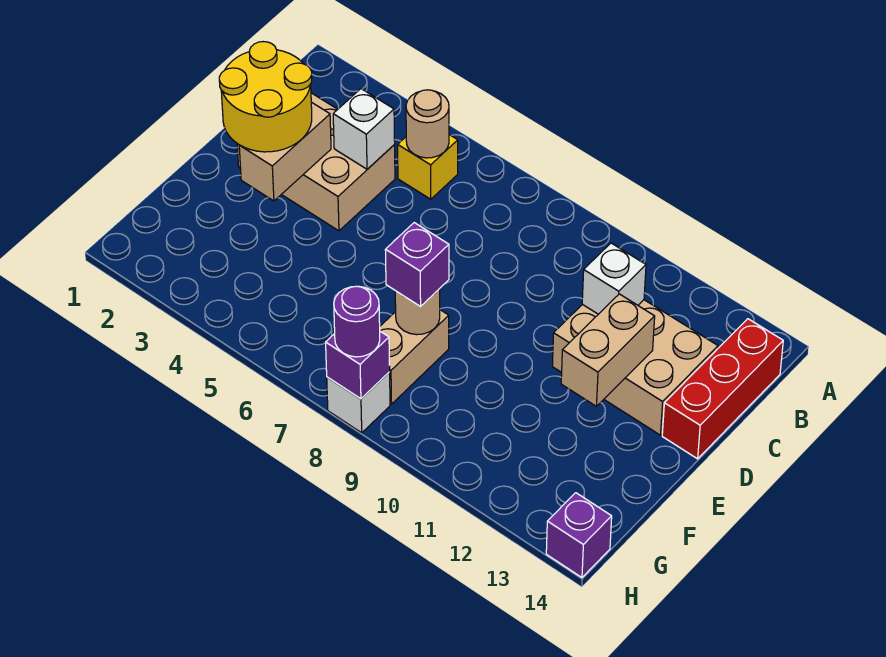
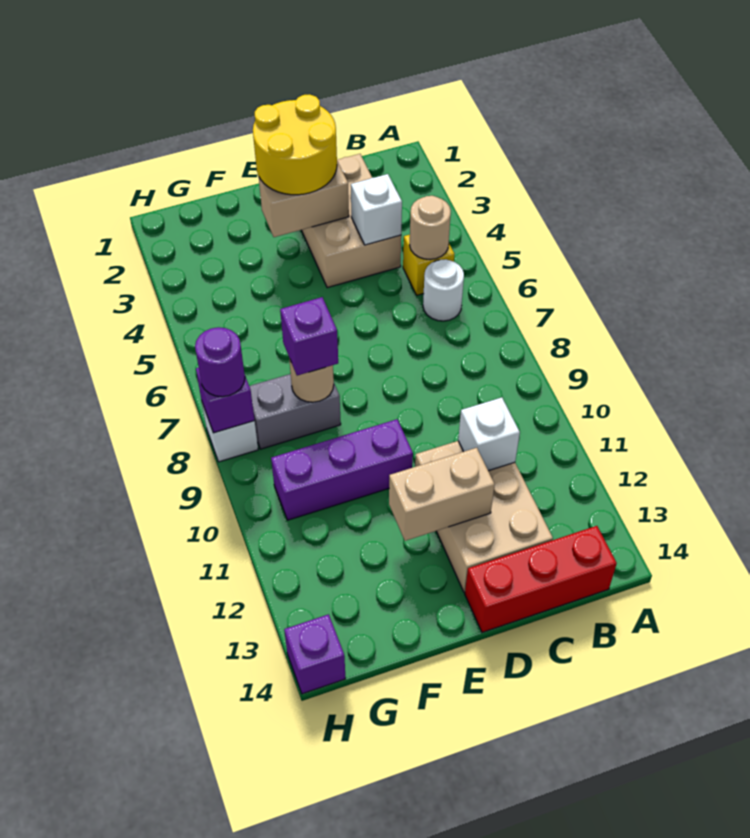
none -> white round brick B6 level 1
none -> purple brick E10:G10 level 1
tan brick F8:G8 level 1 -> grey brick F8:G8 level 1

